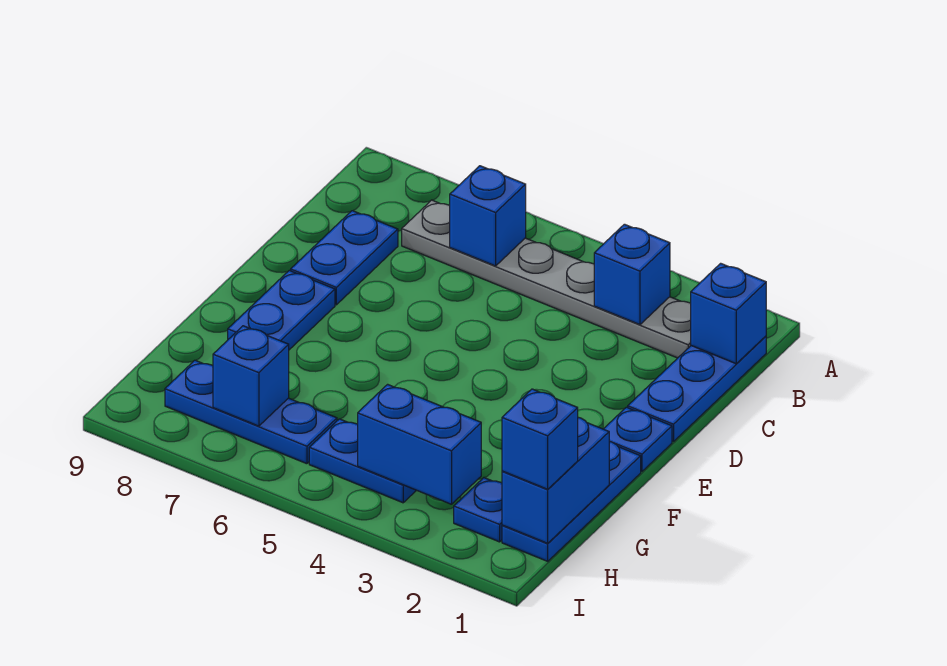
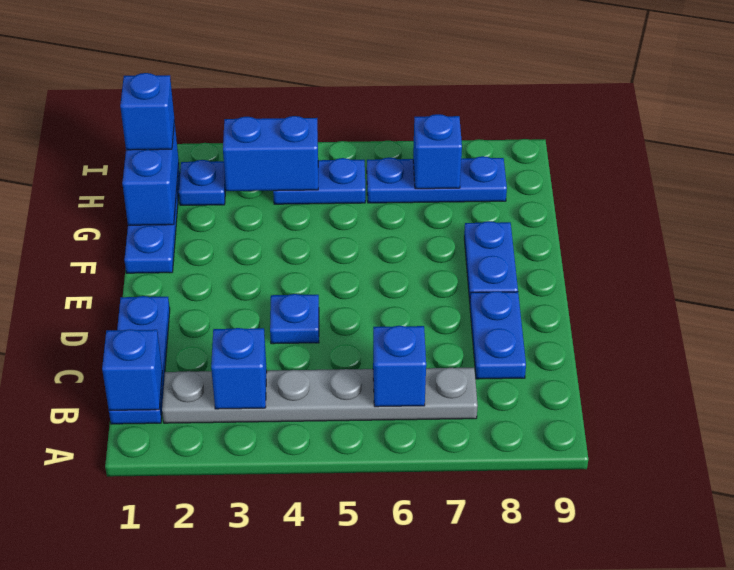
blue plate E1 level 1 -> blue plate D4 level 1

